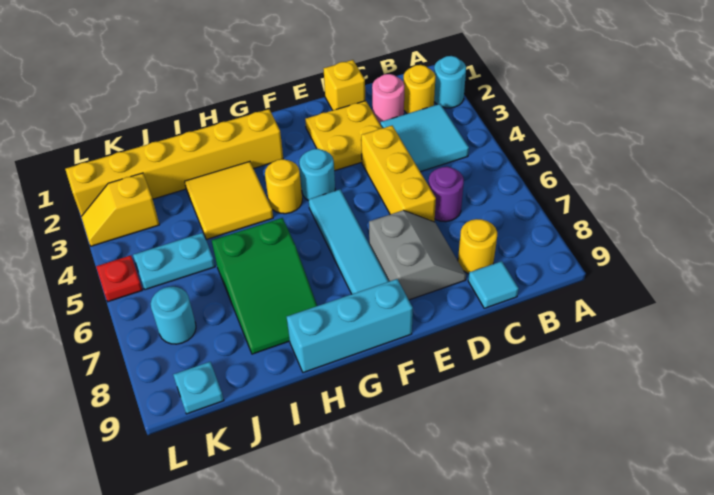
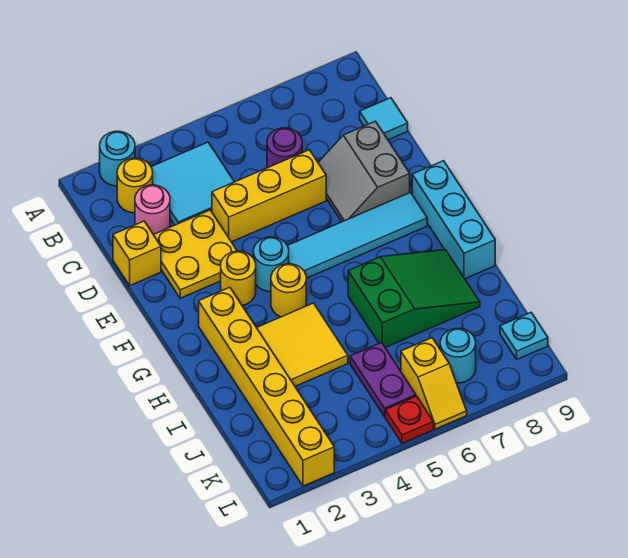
yellow round brick C8 level 1 -> yellow round brick F3 level 1
grey slope D7:E8 level 1 top E -> grey slope D7:E8 level 1 top 8
cyan plate J5:K5 level 1 -> purple plate J5:K5 level 1
yellow slope K3:L3 level 1 top K -> yellow slope K6:L6 level 1 top K

